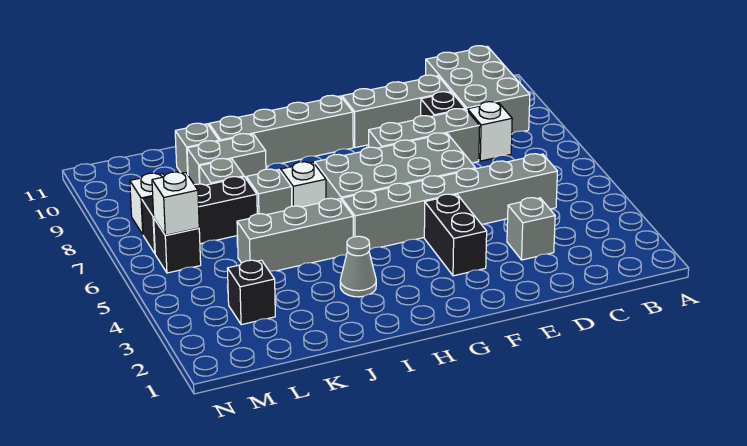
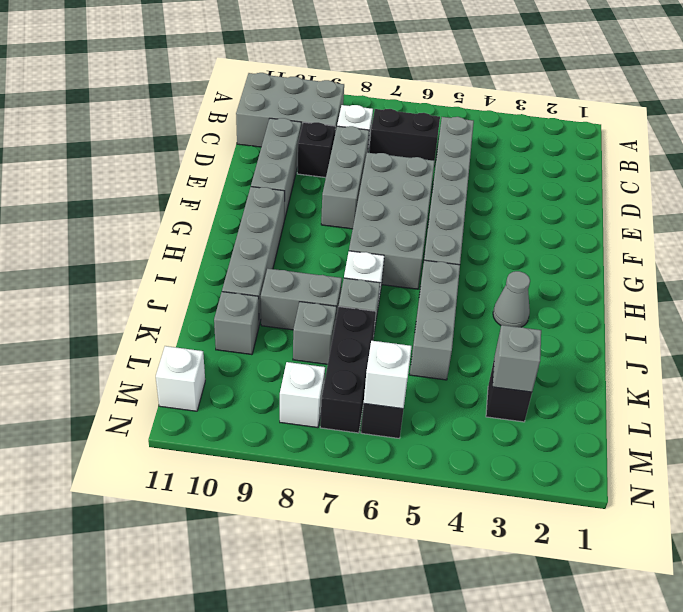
grey brick D3 level 1 -> grey brick L3 level 2
black brick F3:F4 level 1 -> black brick C6:C7 level 1
grey brick J9:K9 level 1 -> grey brick J8:J9 level 1
none -> white brick M11 level 1

